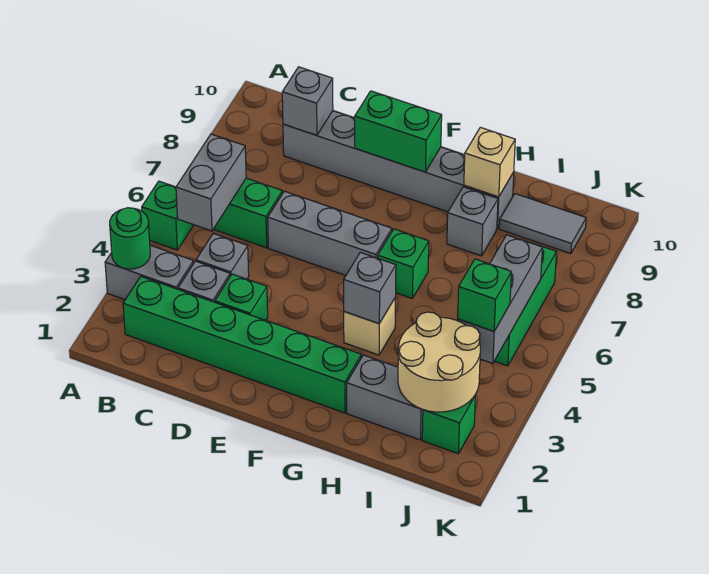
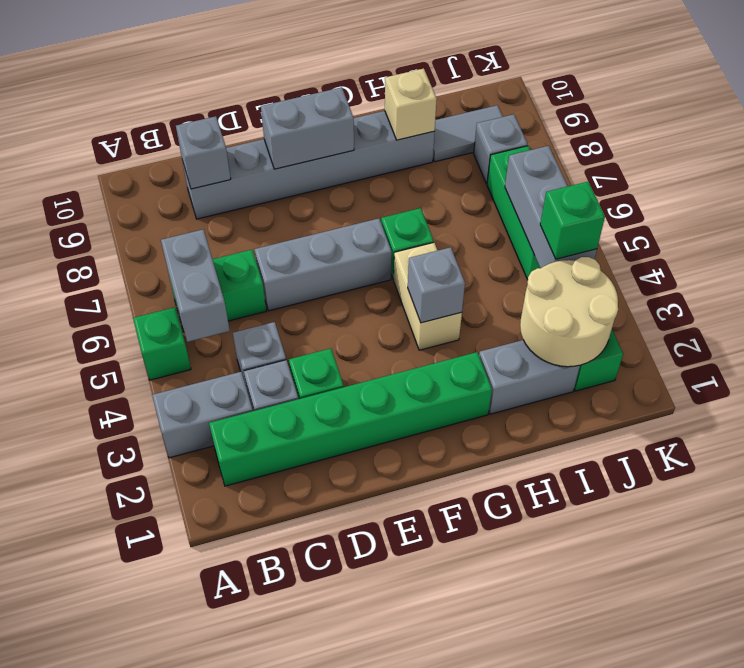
green round brick A3 level 2 -> none
green brick E9:F9 level 2 -> grey brick E9:F9 level 2
tan brick G4 level 1 -> tan brick G4:G5 level 1
grey brick H8 level 1 -> grey brick J8 level 1

